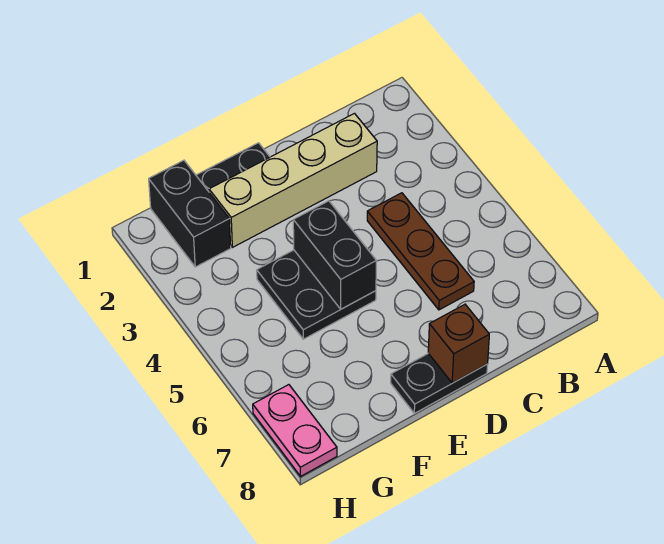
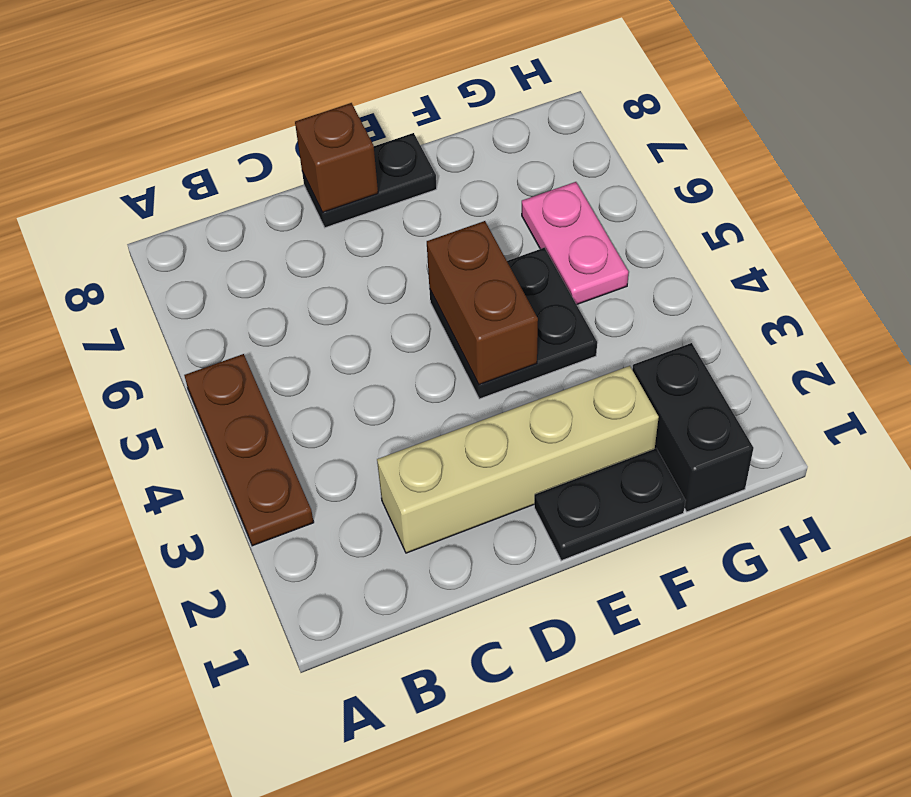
brown plate C4:C6 level 1 -> brown plate A3:A5 level 1
black brick E4:E5 level 2 -> brown brick E4:E5 level 2
pink plate H7:H8 level 1 -> pink plate G5:G6 level 1

